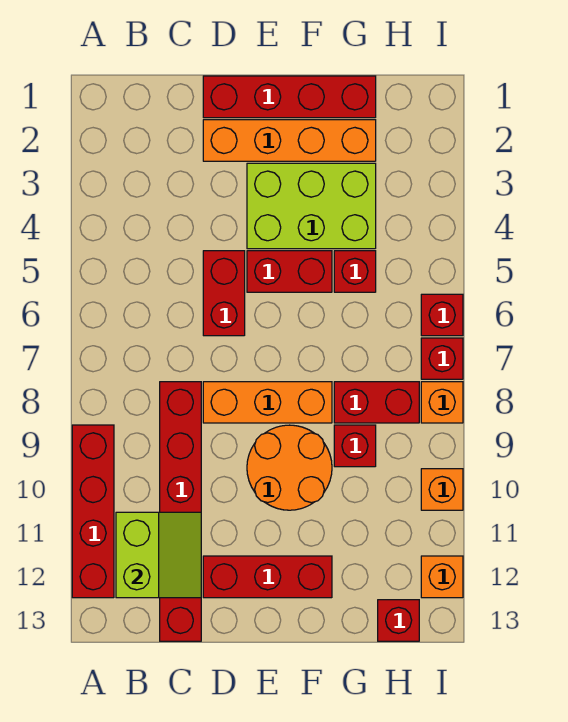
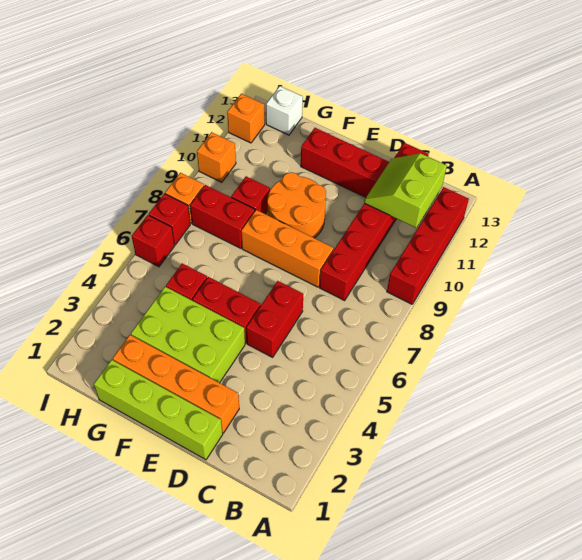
red brick D1:G1 level 1 -> lime brick D1:G1 level 1
red brick H13 level 1 -> white brick H13 level 1

